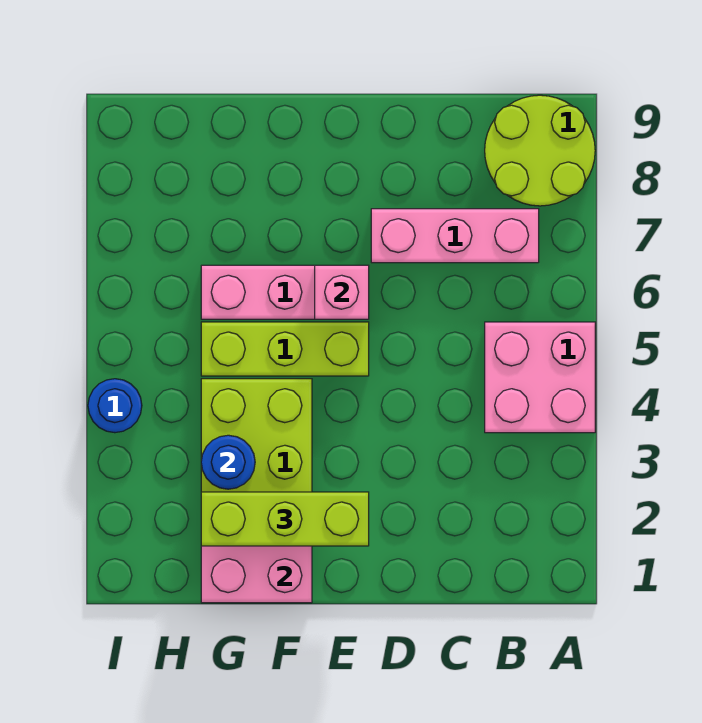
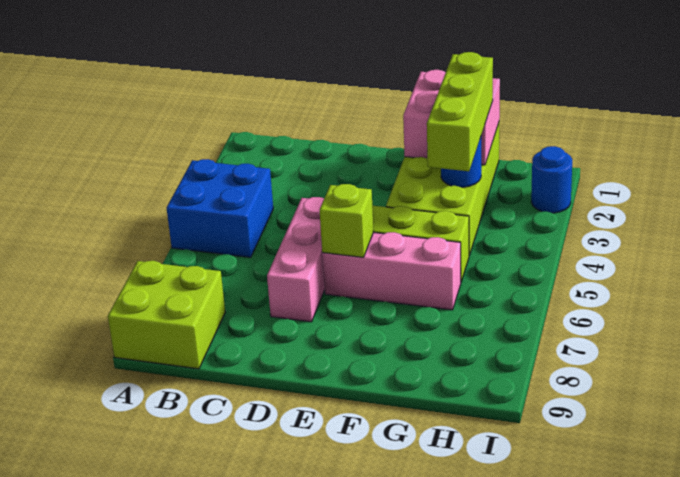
pink brick A4:B5 level 1 -> blue brick A4:B5 level 1
lime round brick A8:B9 level 1 -> lime brick A8:B9 level 1
pink brick B7:D7 level 1 -> pink brick D5:D7 level 1
lime brick E2:G2 level 3 -> lime brick G2:G4 level 3
pink brick E6 level 2 -> lime brick E6 level 2
blue round brick I4 level 1 -> blue round brick I2 level 1

